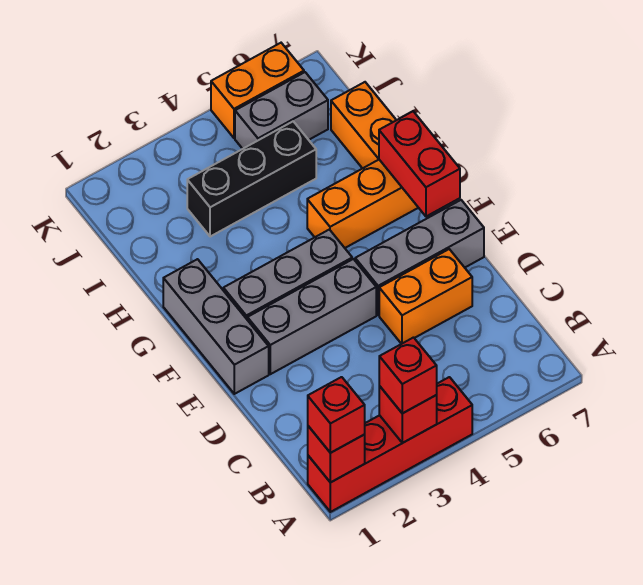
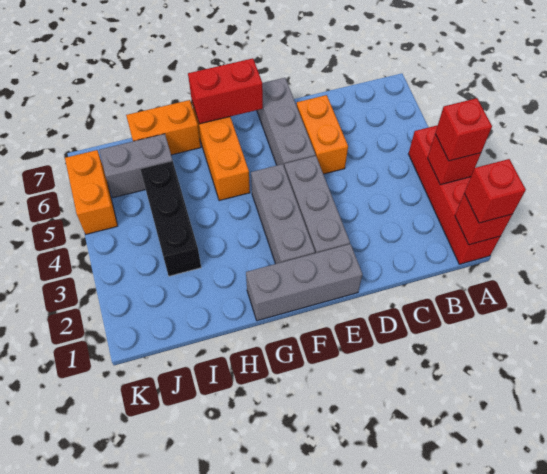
grey brick J5:J6 level 1 -> grey brick I6:J6 level 1

